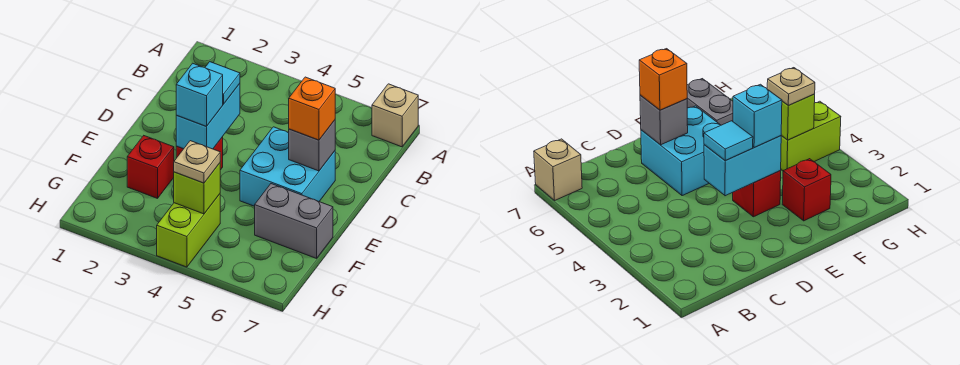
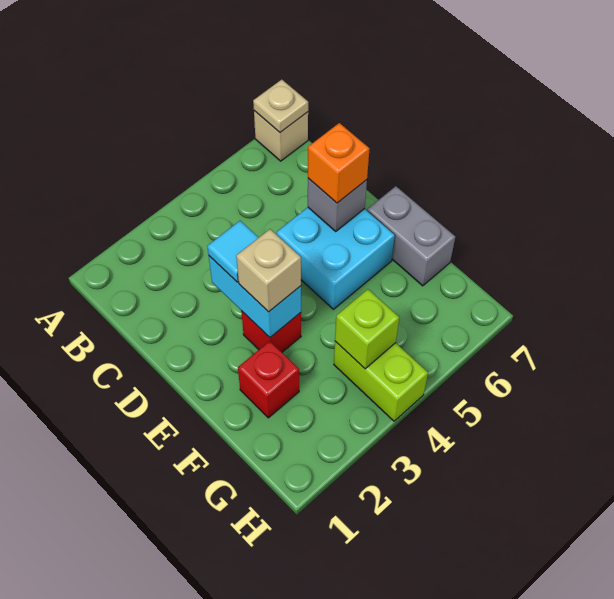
cyan brick E3 level 3 -> tan brick E3 level 3
grey brick F6:F7 level 1 -> grey brick E7:F7 level 1
tan plate G4 level 3 -> tan plate A7 level 2

